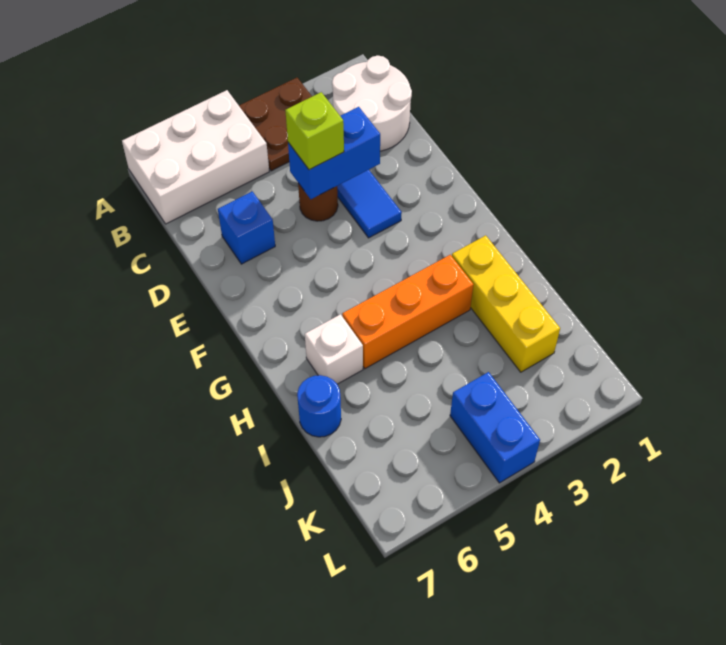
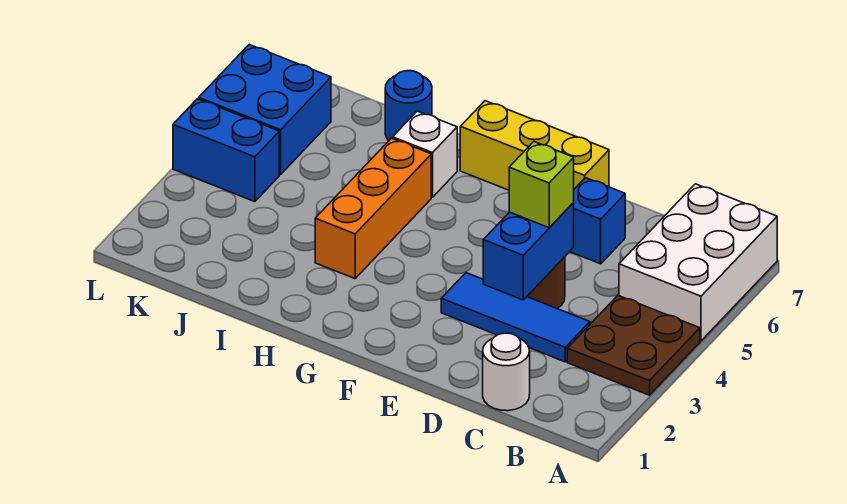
white round brick B1:C2 level 1 -> white round brick C1 level 1
yellow brick H2:J2 level 1 -> yellow brick E7:G7 level 1
none -> blue brick K5:L6 level 1

